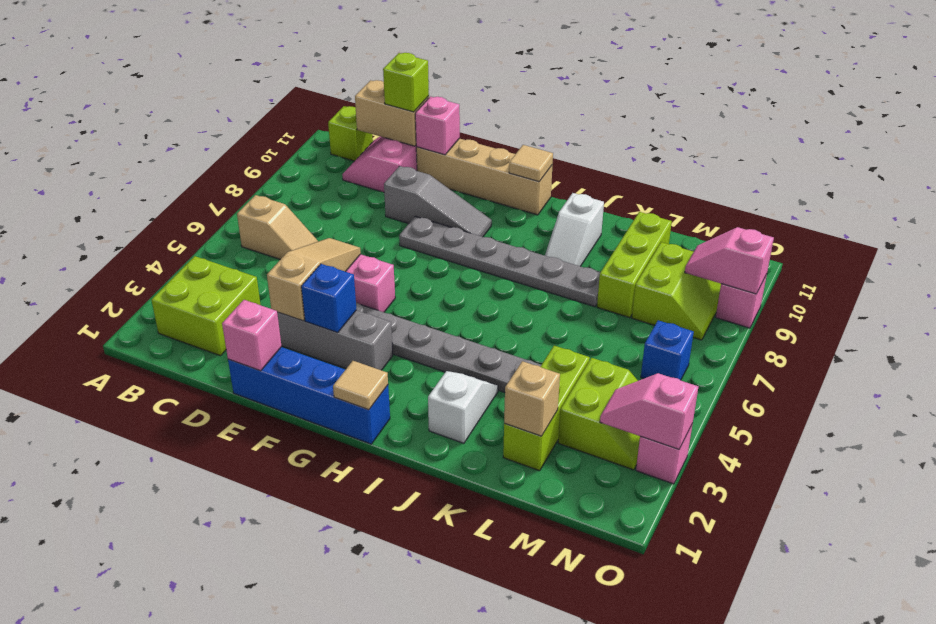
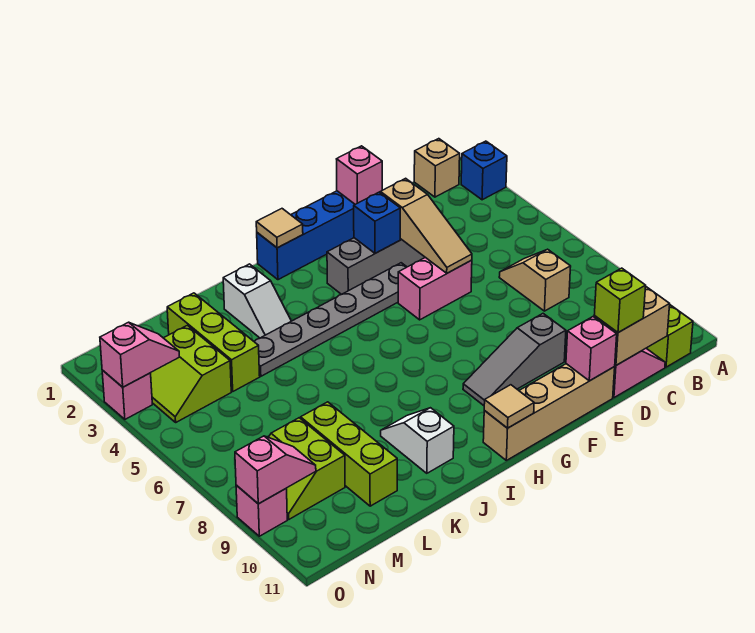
lime brick B2:C3 level 1 -> none
tan slope B6:C6 level 1 top B -> tan slope C6:C7 level 1 top 7
grey plate F8:K8 level 1 -> none
tan brick L2 level 2 -> tan brick B1 level 1
blue brick N6 level 1 -> blue brick A2 level 1

